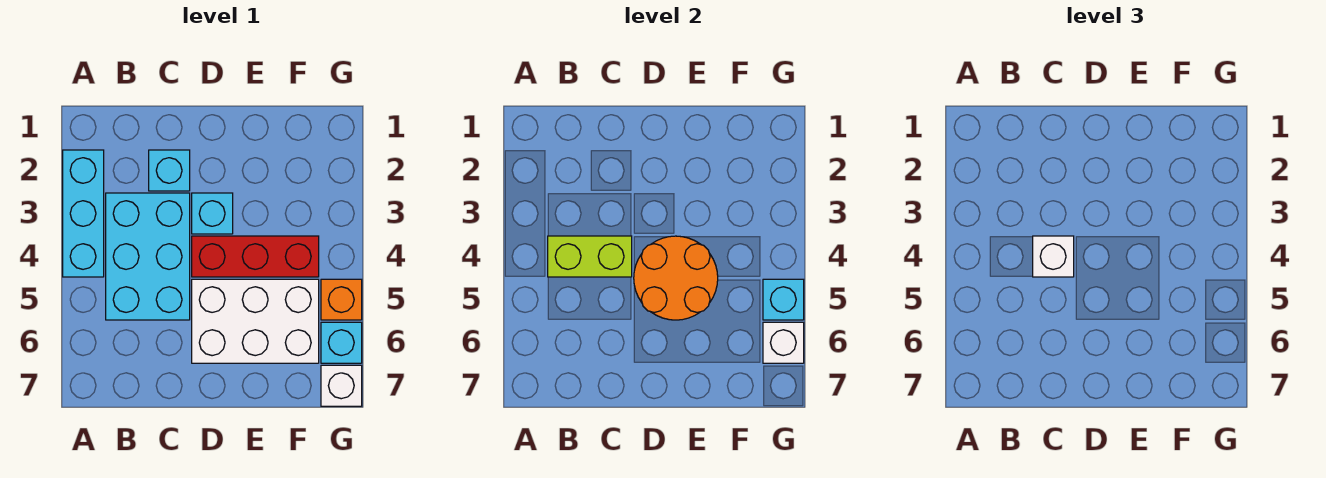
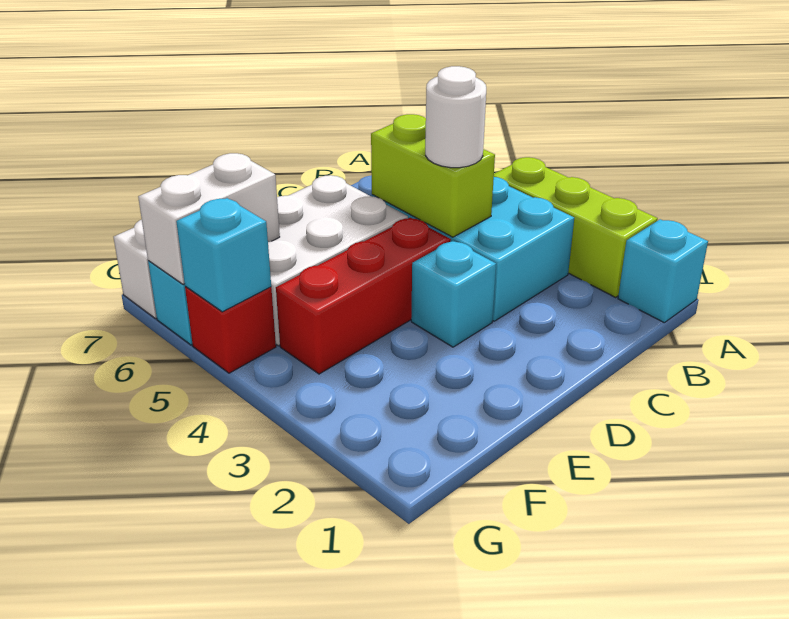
cyan brick A2:A4 level 1 -> lime brick A2:A4 level 1
lime brick B4:C4 level 2 -> lime brick C4:C5 level 2
cyan brick C2 level 1 -> cyan brick A1 level 1
white brick C4 level 3 -> white round brick C4 level 3
orange round brick D4:E5 level 2 -> none
orange brick G5 level 1 -> red brick G5 level 1
white brick G6 level 2 -> white brick F6:G6 level 2

